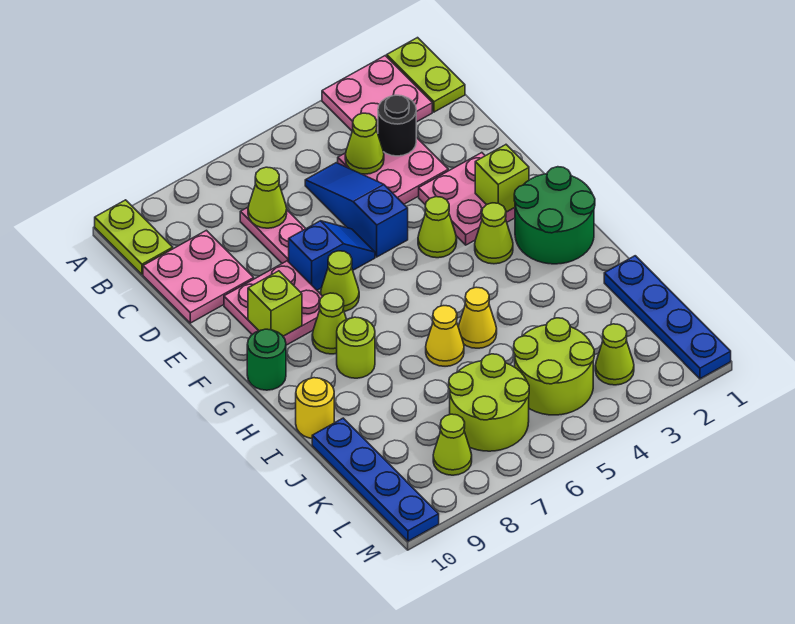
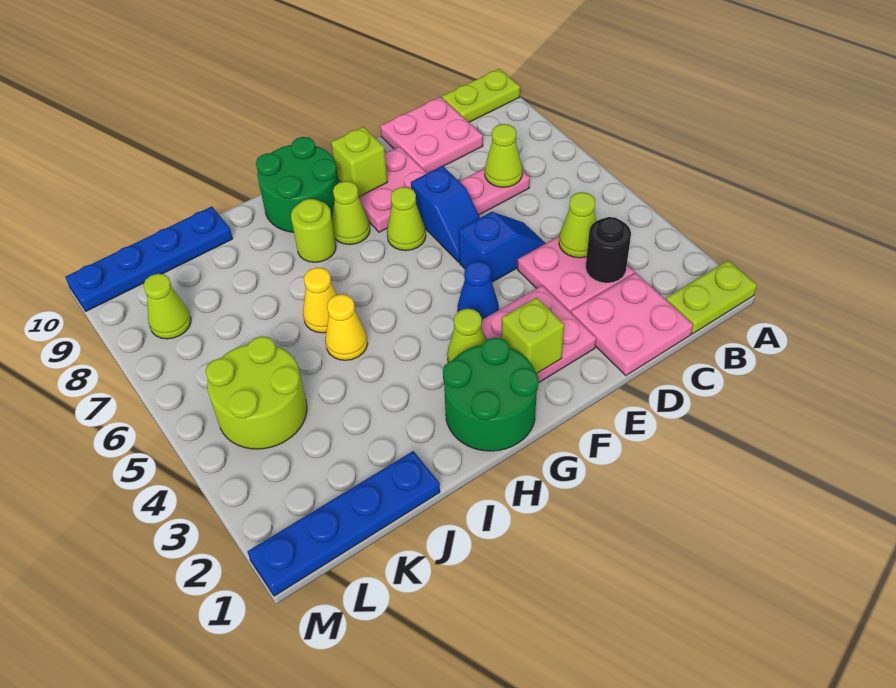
pink plate A2:B3 level 1 -> pink plate C1:D2 level 1
blue slope C5:E5 level 1 top E -> blue slope D5:E5 level 1 top E
lime cone F4 level 1 -> blue cone F4 level 1
green round brick G10 level 1 -> green round brick G9:H10 level 1
yellow round brick I10 level 1 -> none
lime round brick K6:L7 level 1 -> none
lime cone L3 level 1 -> none

